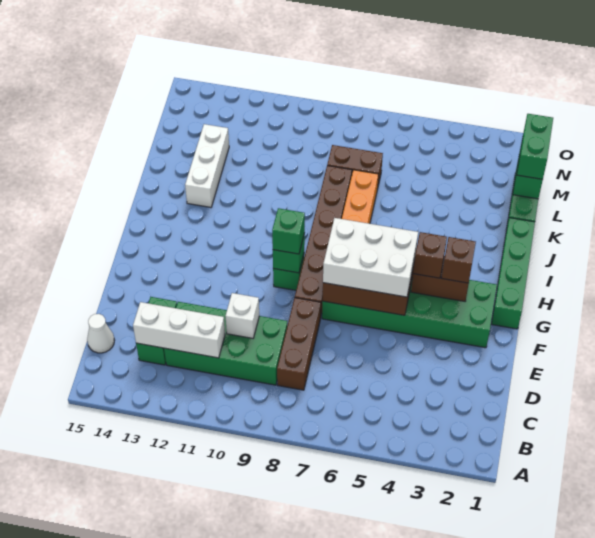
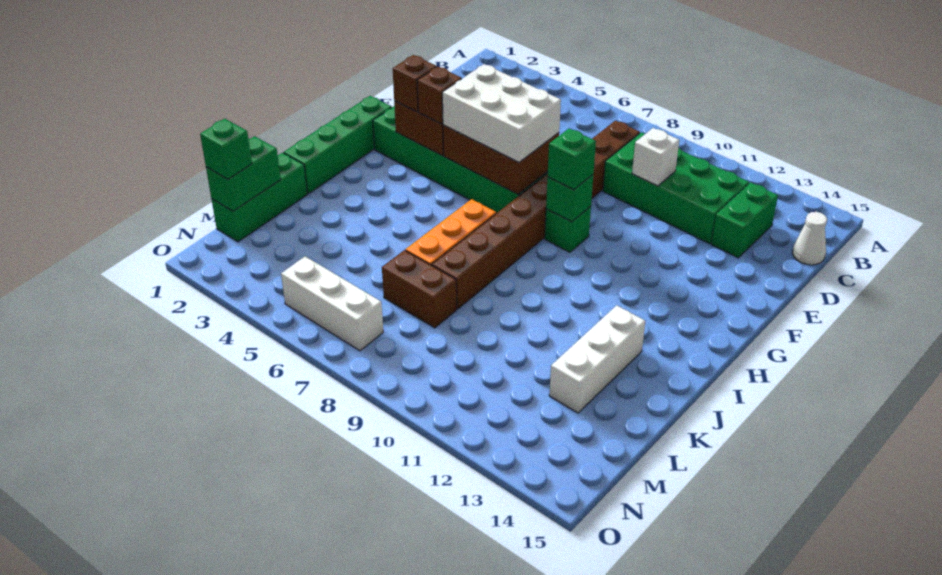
white brick C11:C13 level 2 -> white brick N5:N7 level 1
green brick L1:M1 level 3 -> green brick M1 level 3

